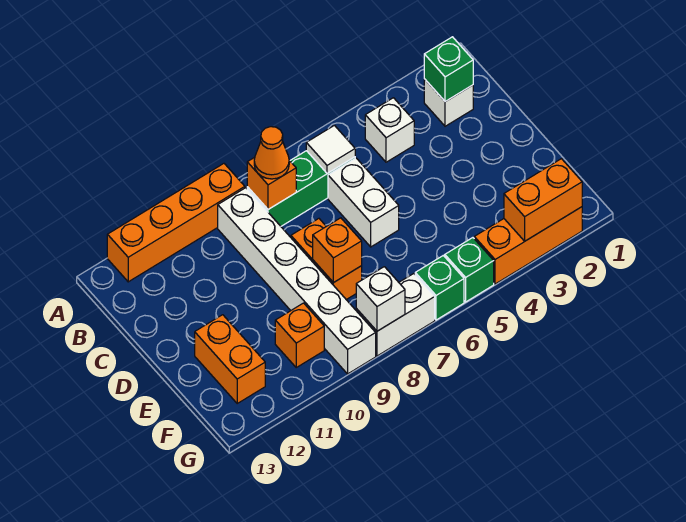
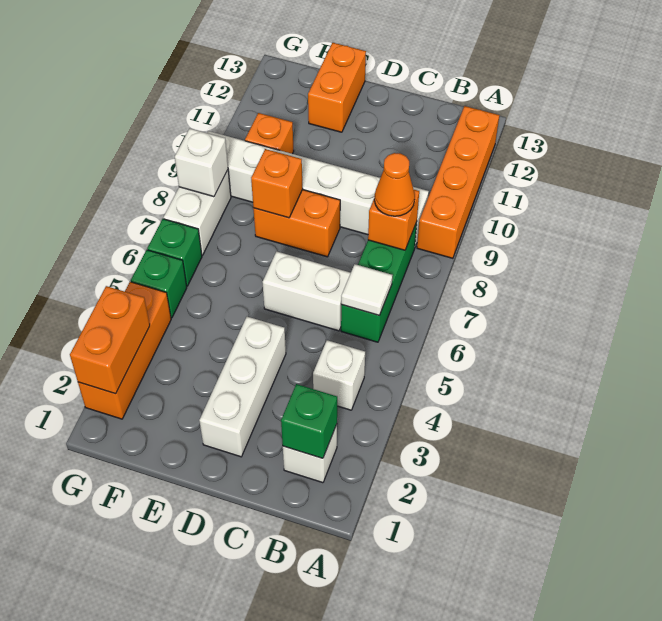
none -> white brick D2:D4 level 1
orange brick E12:F12 level 1 -> orange brick E12:E13 level 1

